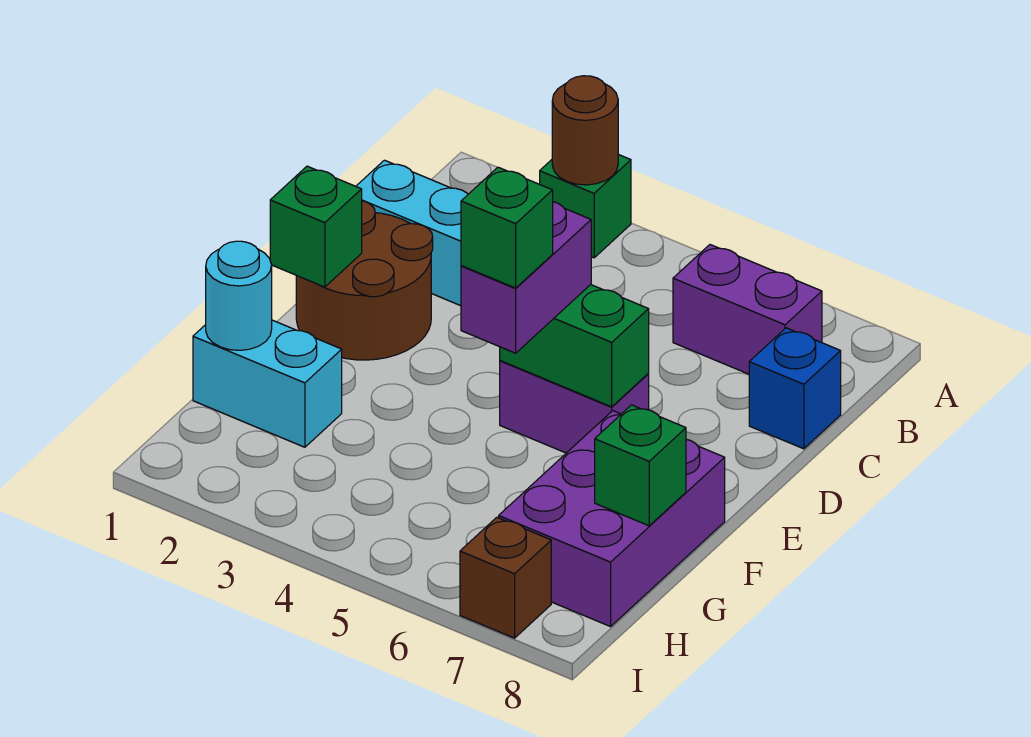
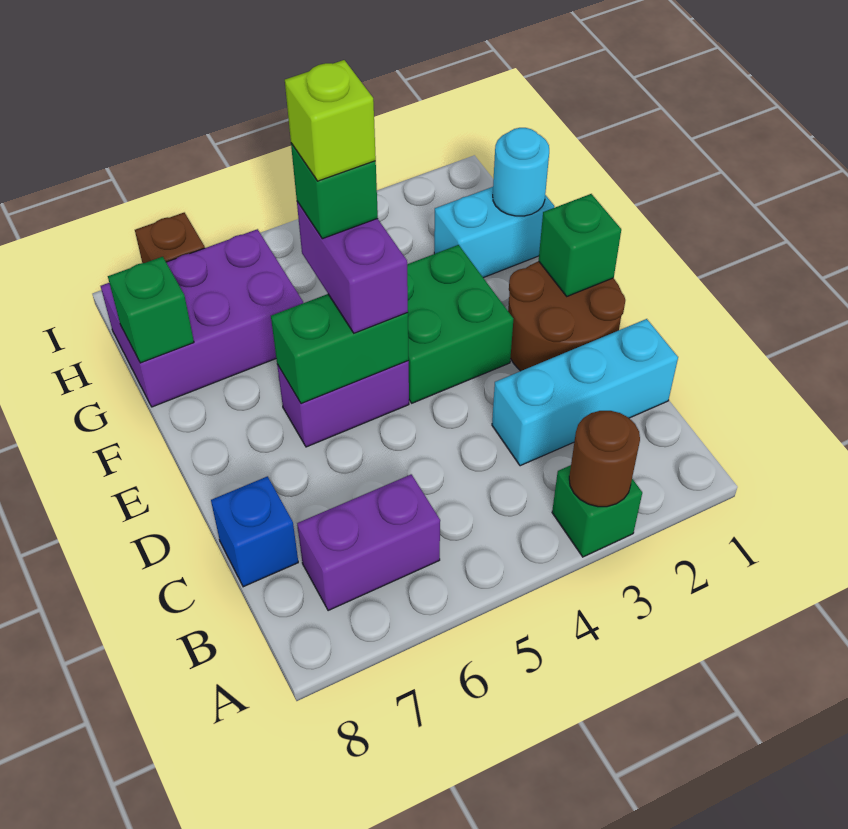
none -> green brick E3:F4 level 1
none -> lime brick F5 level 5
purple brick F7:H8 level 1 -> purple brick G6:H8 level 1

